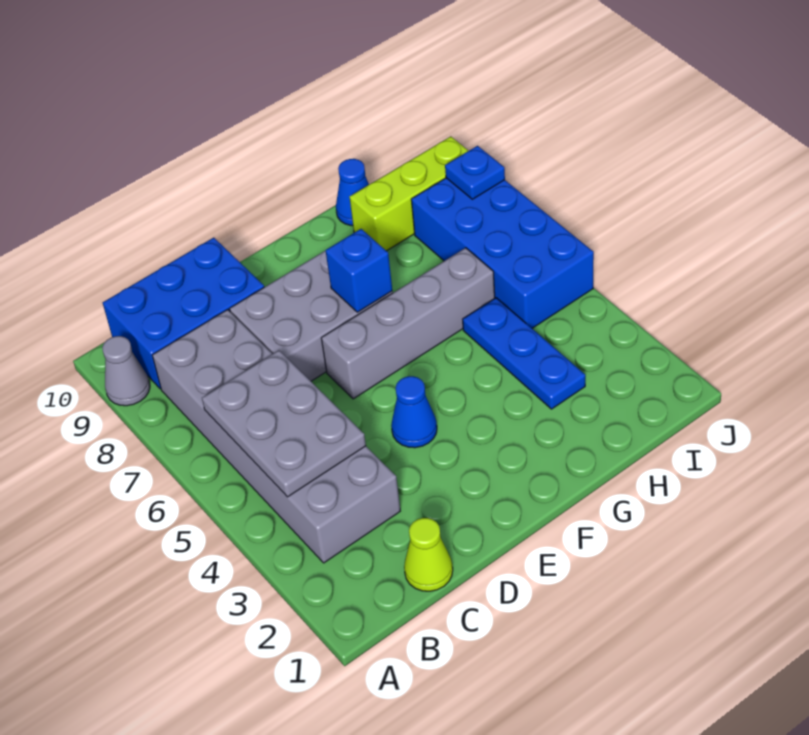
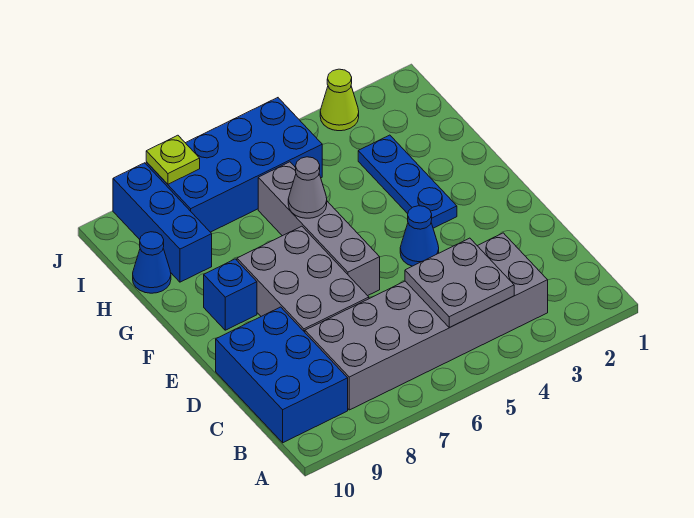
grey cone A9 level 1 -> grey cone G6 level 2
grey plate B4:C6 level 2 -> grey plate B4:C5 level 2
lime cone C1 level 1 -> lime cone J3 level 1
blue brick F7 level 2 -> blue brick F9 level 1
blue plate H3:H5 level 1 -> blue plate F3:H3 level 1
lime brick H9:J9 level 1 -> blue brick H9:J9 level 1
blue plate J8 level 2 -> lime plate J8 level 2

